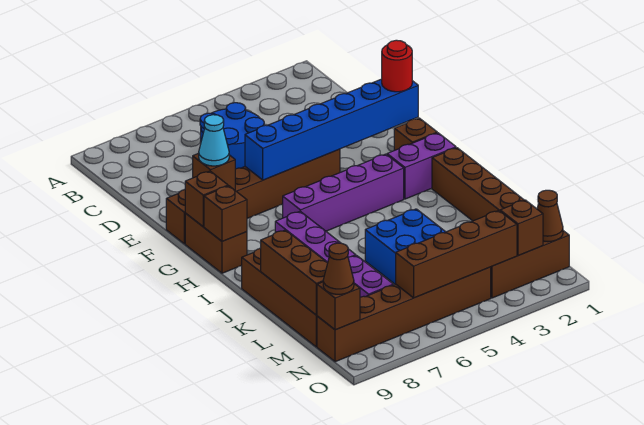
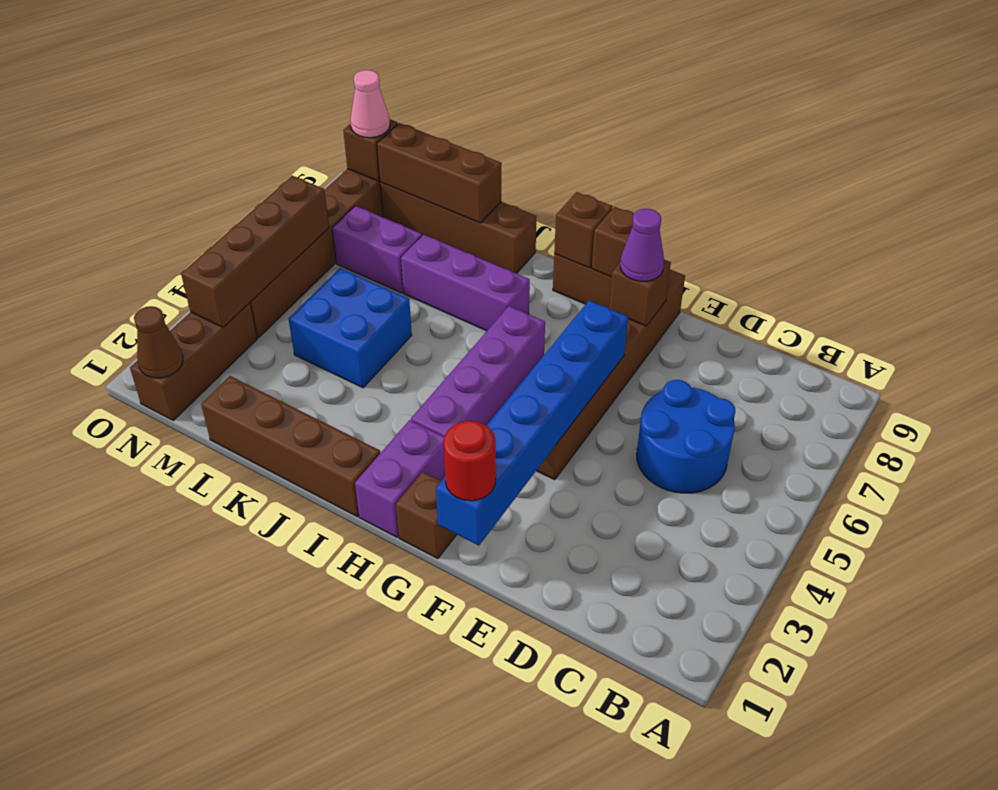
cyan cone F8 level 3 -> purple cone F8 level 3
brown brick N2 level 2 -> none
brown cone N9 level 3 -> pink cone N9 level 3

